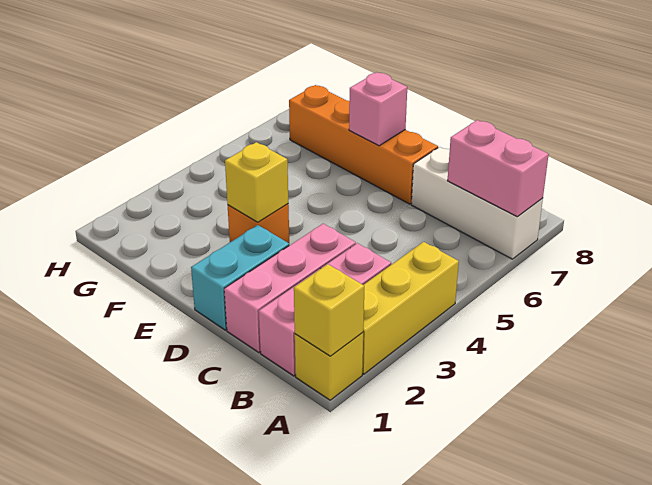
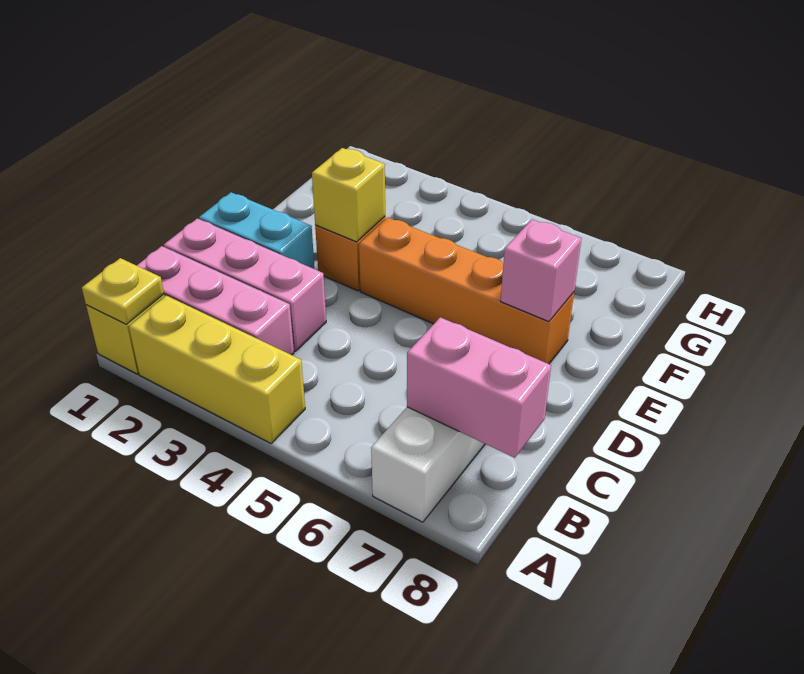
yellow brick A1 level 2 -> yellow plate A1 level 2
pink brick A7:B7 level 2 -> pink brick B7:B8 level 2
orange brick D7:G7 level 1 -> orange brick E4:E7 level 1

